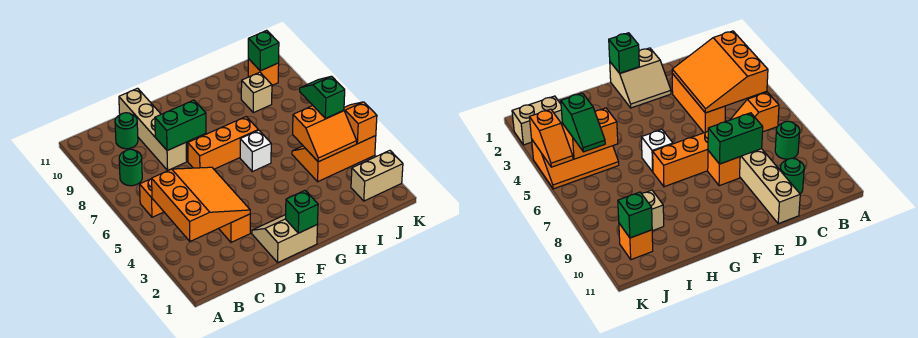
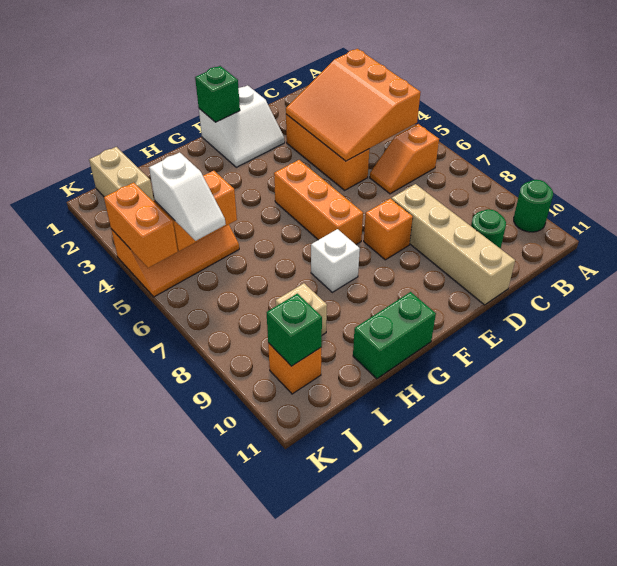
green round brick B8 level 1 -> green round brick A10 level 1
green brick D8:E8 level 2 -> green brick G11:H11 level 1
tan slope E1:F2 level 1 top 1 -> white slope E1:F2 level 1 top 1
orange brick E7:G7 level 1 -> orange brick F5:F7 level 1
white brick G6 level 1 -> white brick G8 level 1
tan brick J2:K2 level 1 -> tan brick J1:J2 level 1
green slope J5:J6 level 3 top 5 -> white slope J5:J6 level 3 top 5
orange slope K4:K5 level 2 top 4 -> orange brick K4:K5 level 2

